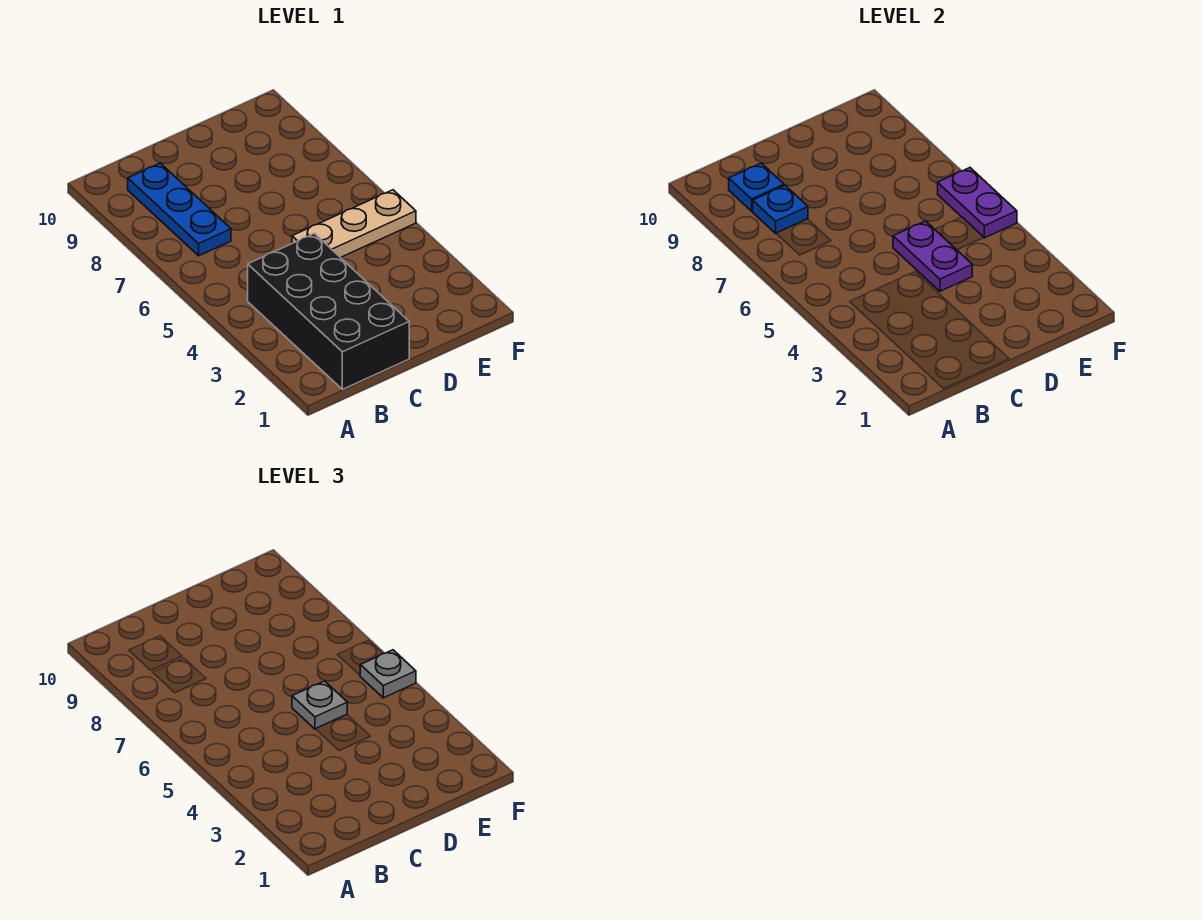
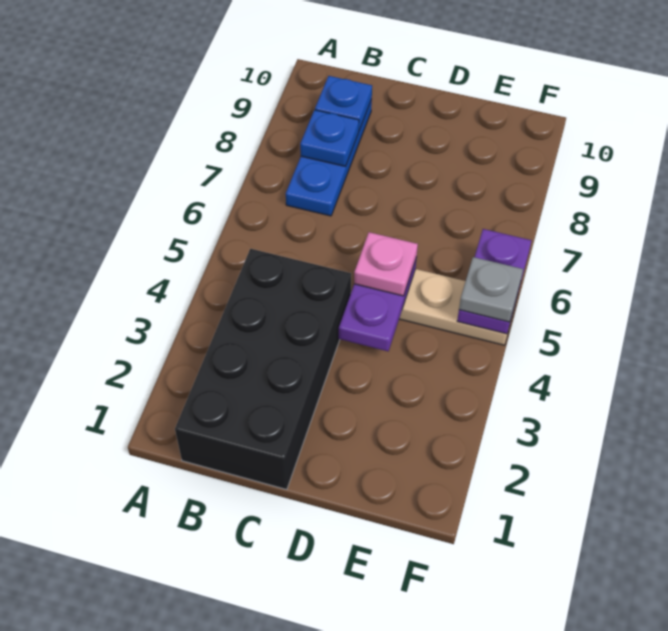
grey plate D5 level 3 -> pink plate D5 level 3

